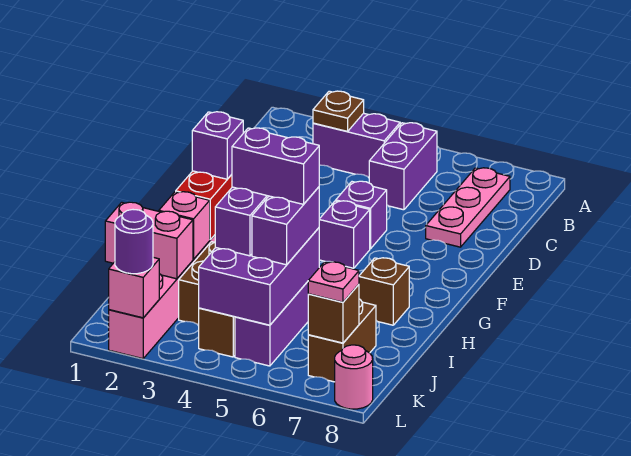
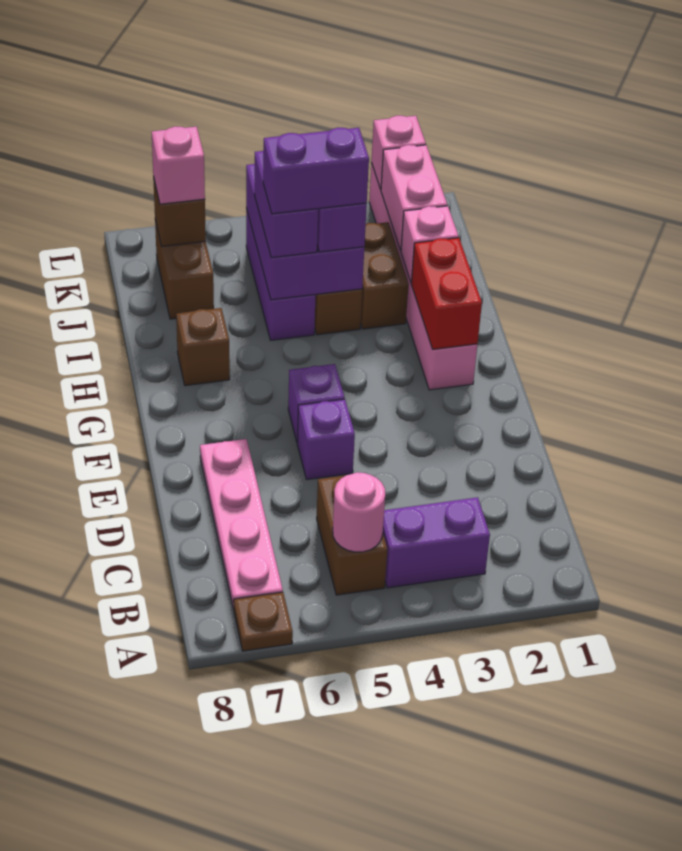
brown plate B3 level 2 -> brown plate A7 level 1
purple brick B5:C5 level 1 -> brown brick B5:C5 level 1
pink plate B7:D7 level 1 -> pink plate B7:E7 level 1
purple brick G2 level 3 -> none
pink brick J1:J2 level 2 -> pink brick J2:K2 level 2
pink plate K7 level 3 -> pink brick K7 level 3
purple round brick L2 level 3 -> none
pink round brick L8 level 1 -> pink round brick B5 level 2

